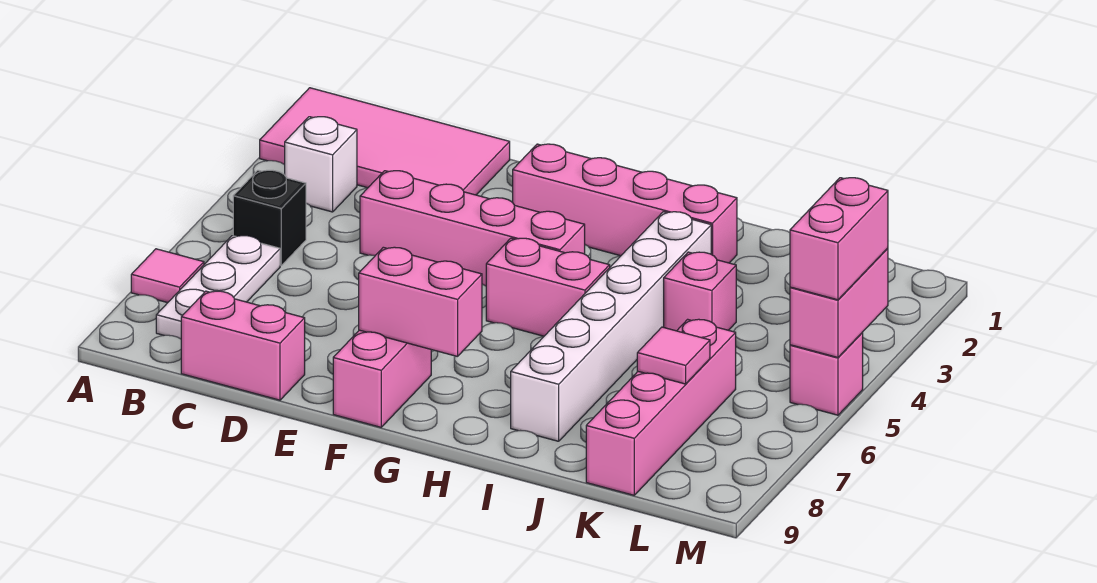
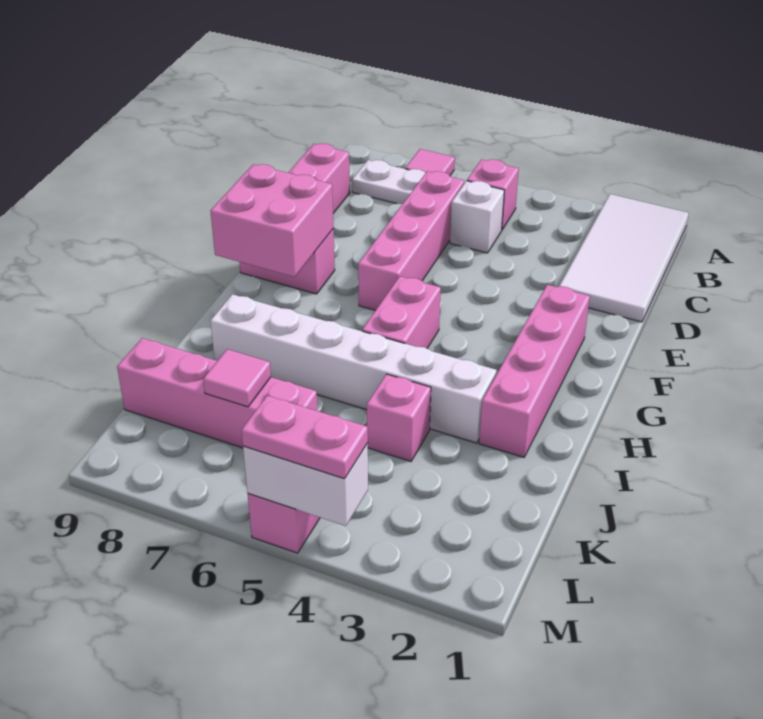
pink tile A1:D2 level 1 -> white tile A1:D2 level 1
white brick B3 level 1 -> white brick C5 level 1
black brick B5 level 1 -> pink brick B5 level 1
pink brick D4:G4 level 1 -> pink brick C6:F6 level 1
pink brick F8:G8 level 2 -> pink brick F8:G9 level 2
pink brick M4:M5 level 2 -> white brick M4:M5 level 2
pink brick M4:M5 level 3 -> pink plate M4:M5 level 3

